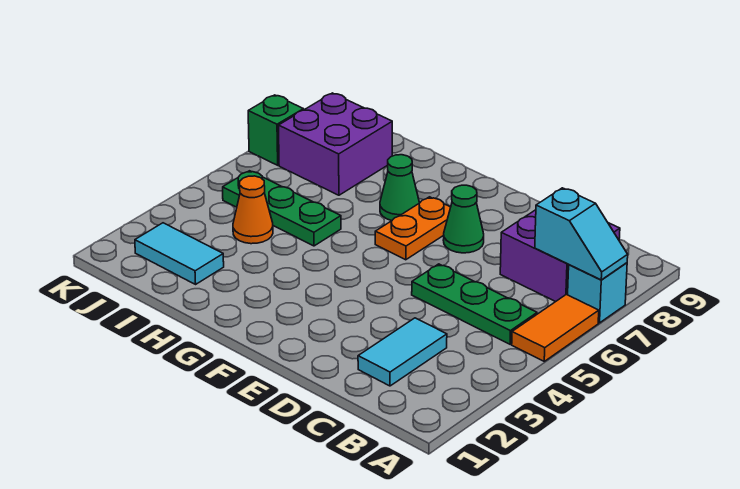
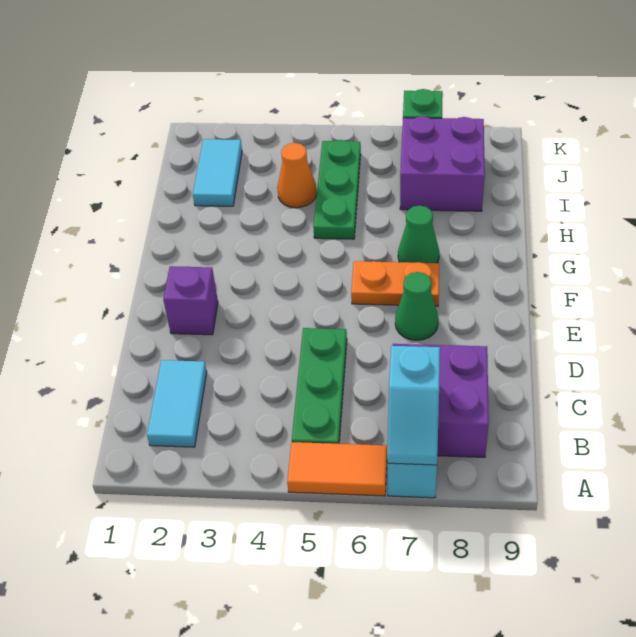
cyan tile C2:C3 level 1 -> cyan tile B2:C2 level 1
none -> purple brick E2 level 1

